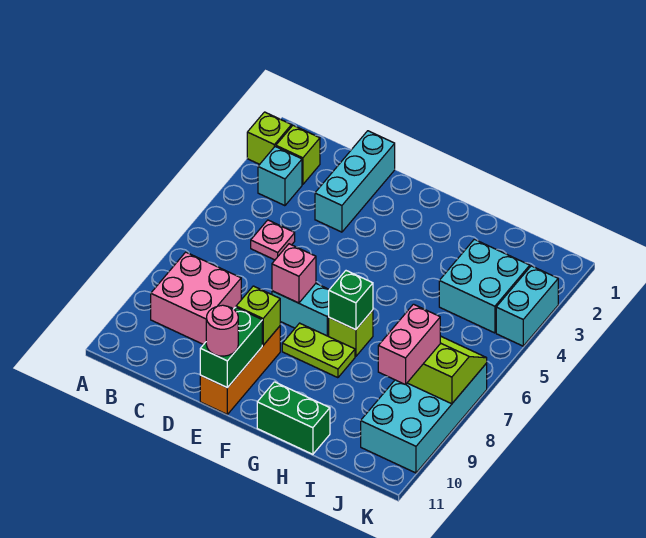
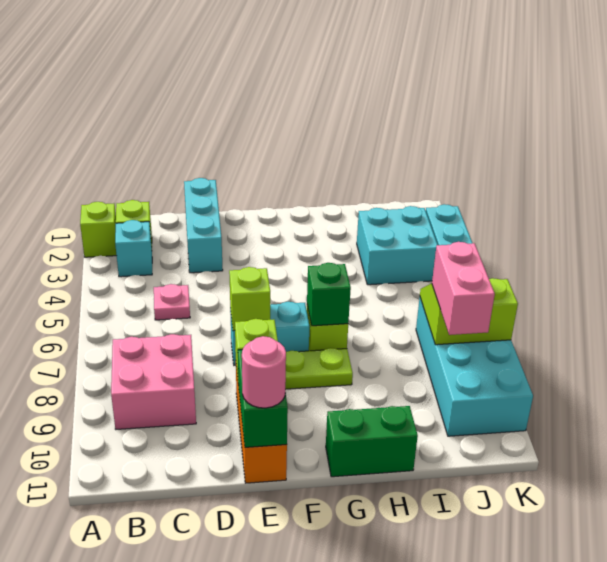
pink brick E7 level 2 -> lime brick E7 level 2

